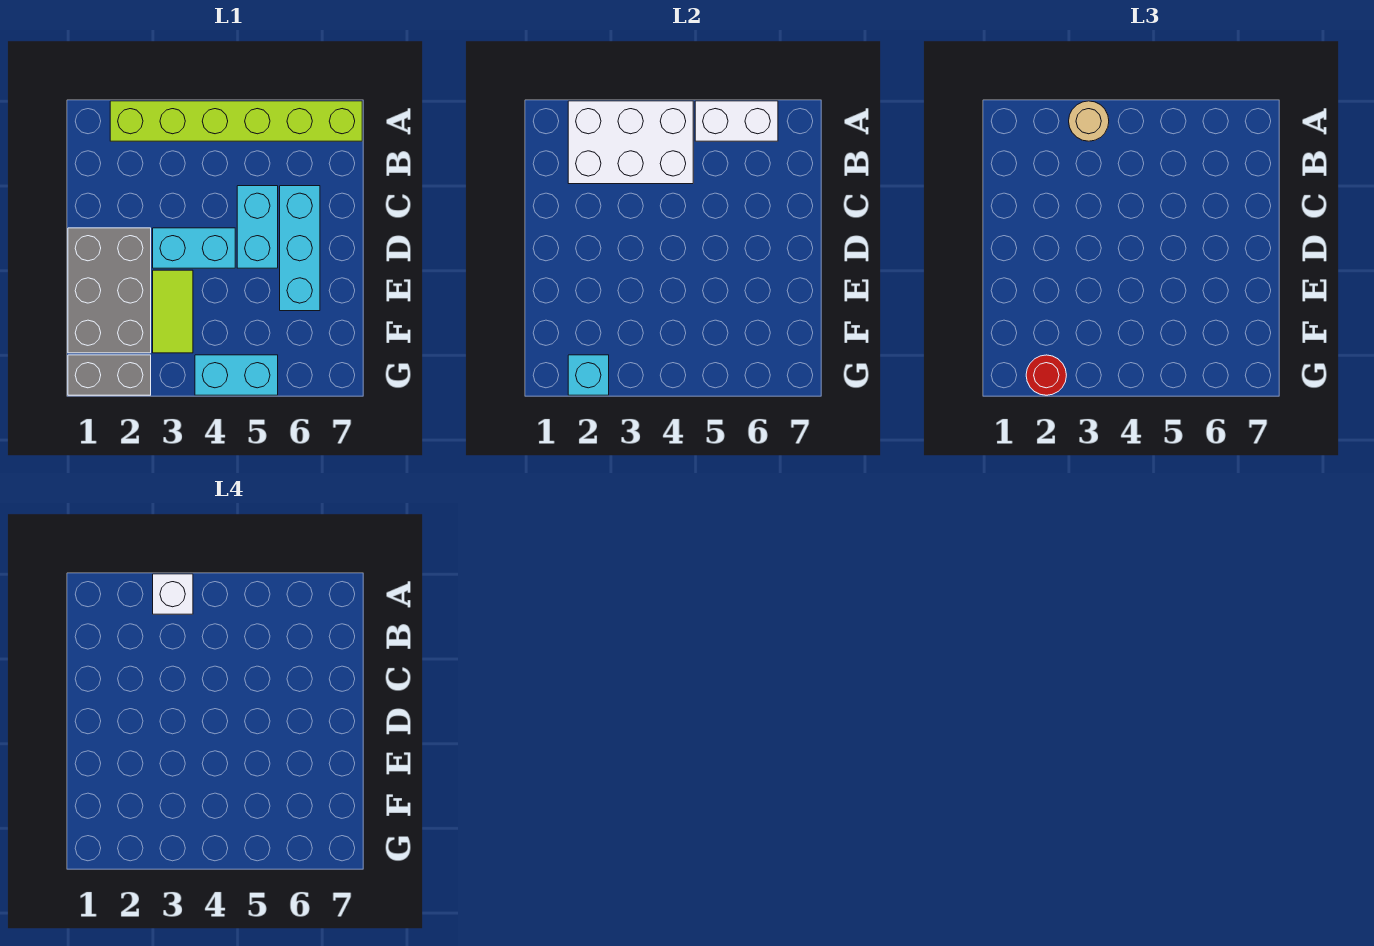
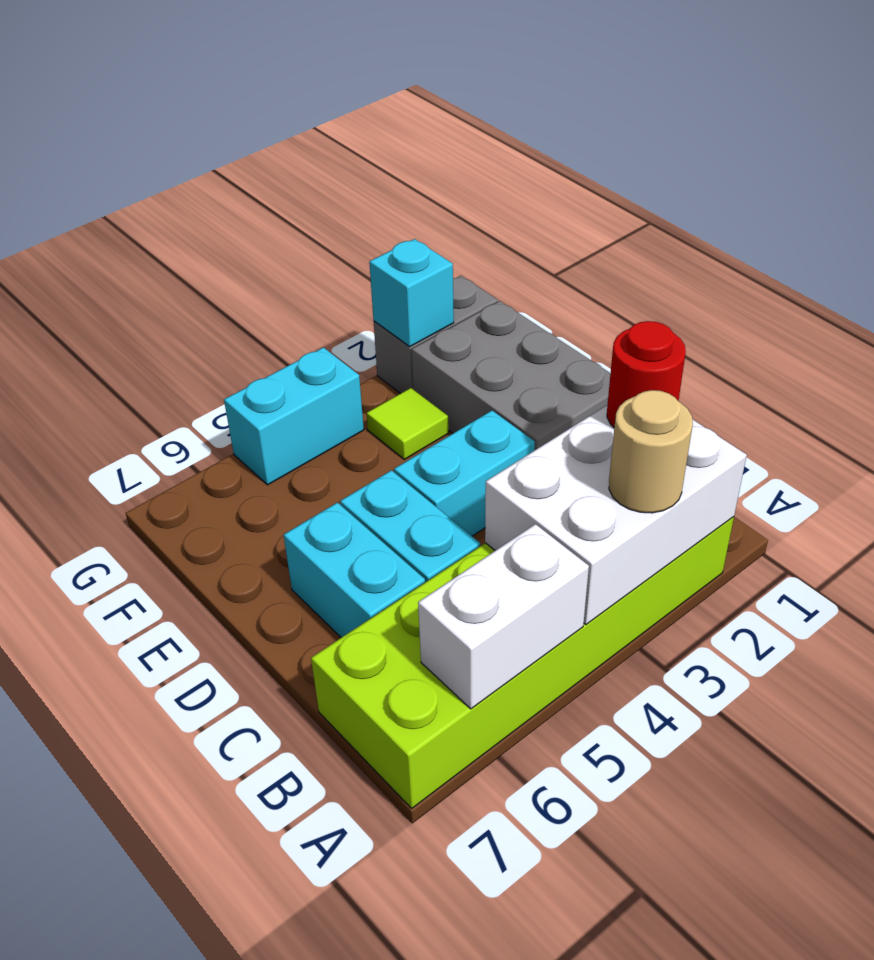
lime brick A2:A7 level 1 -> lime brick A2:B7 level 1
white brick A3 level 4 -> none
cyan brick C6:E6 level 1 -> cyan brick C6:D6 level 1
lime tile E3:F3 level 1 -> lime tile F3 level 1
red round brick G2 level 3 -> red round brick B2 level 3

